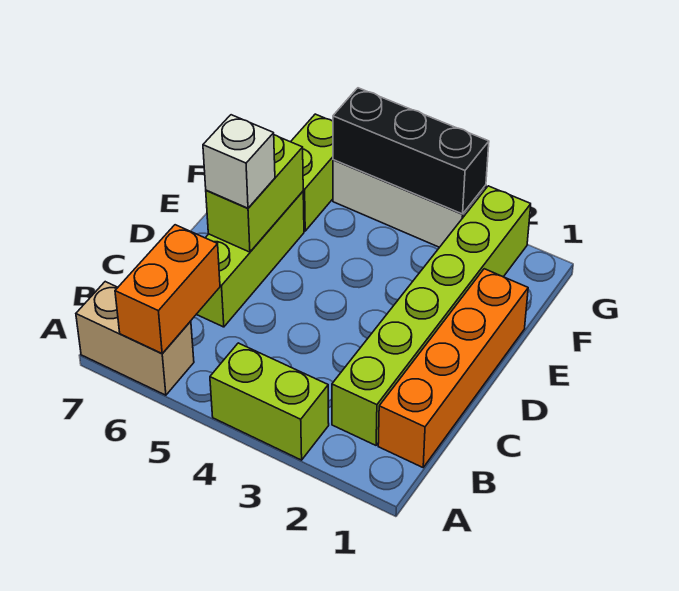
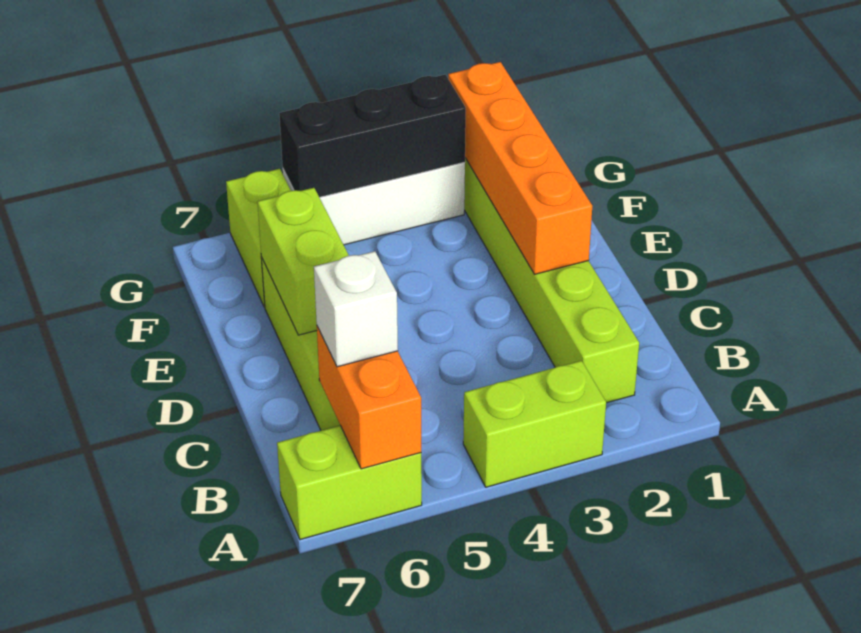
tan brick A6:A7 level 1 -> lime brick A6:A7 level 1
orange brick B1:E1 level 1 -> orange brick D2:G2 level 2
white brick D6 level 3 -> white brick B6 level 3

